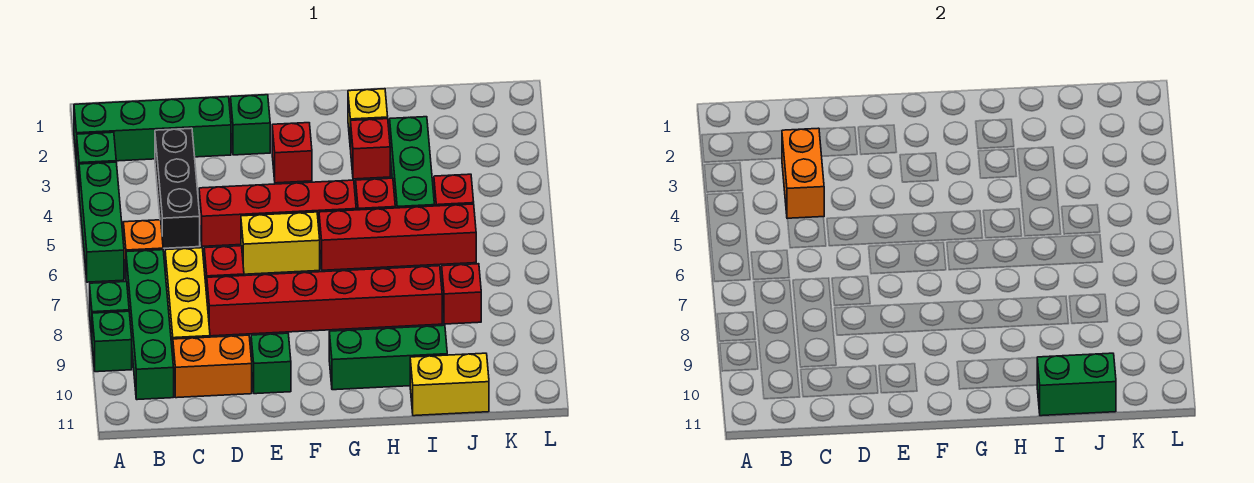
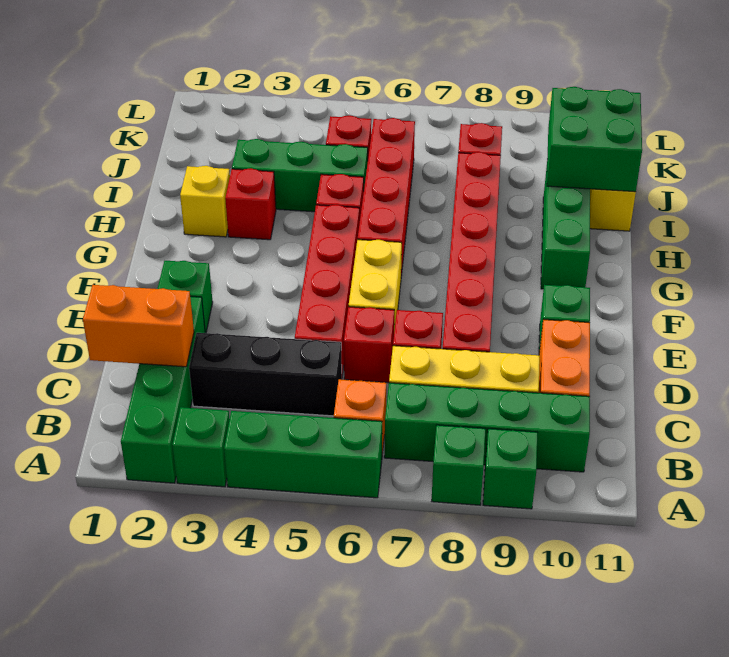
orange brick C3:C4 level 2 -> orange brick C1:C2 level 2
red brick F3 level 1 -> red brick D6 level 1
green brick I11:J11 level 2 -> green brick I10:J11 level 2

